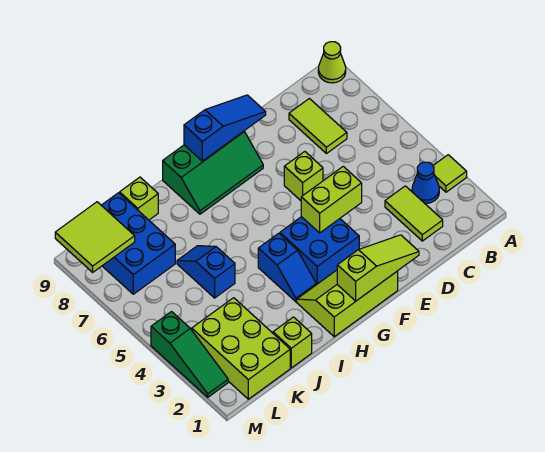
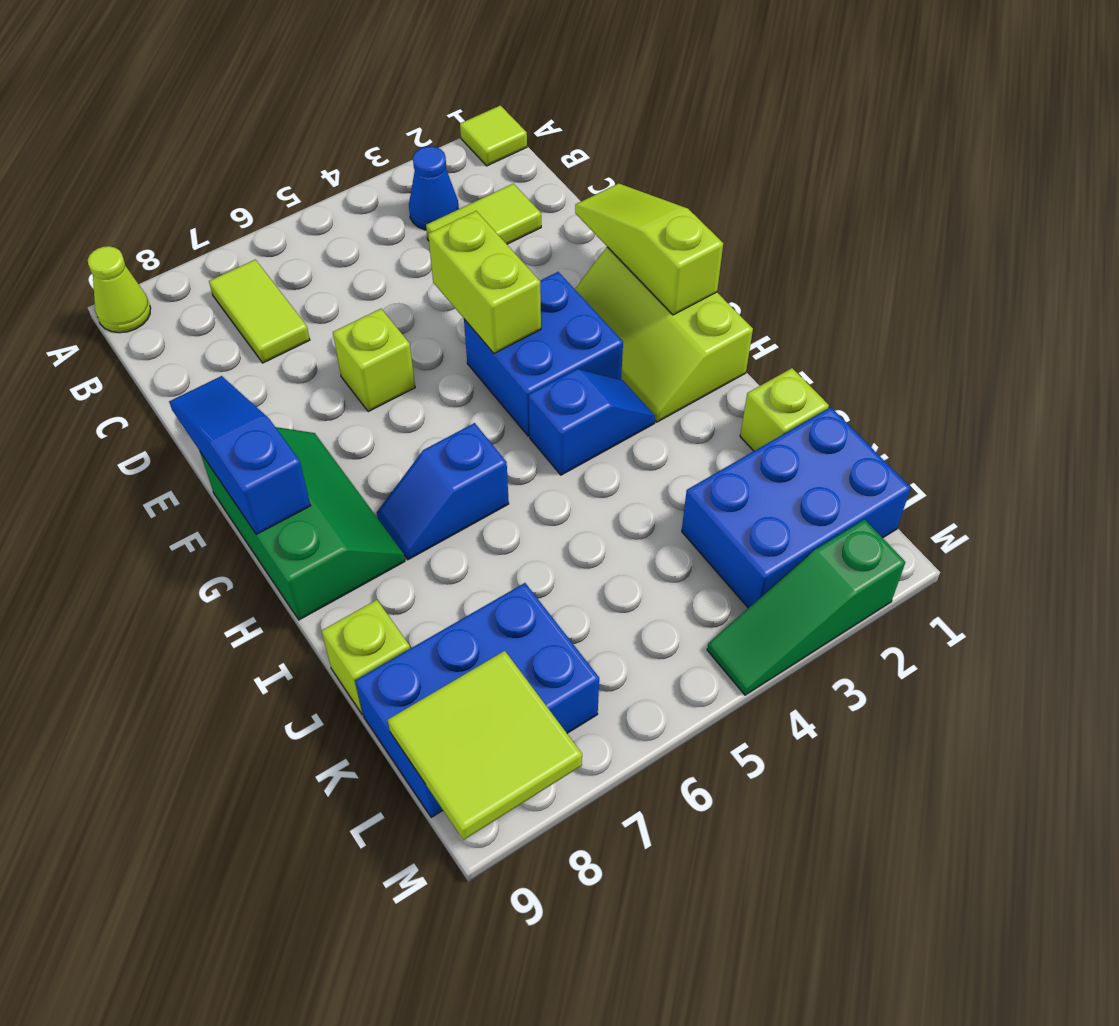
lime tile A3 level 1 -> lime tile A1 level 1
lime tile C7:C8 level 1 -> lime tile B7:C7 level 1
blue slope J5:J6 level 1 top 5 -> blue slope H6:H7 level 1 top 6
lime brick K1:L3 level 1 -> blue brick K1:L3 level 1
green slope M2:M4 level 1 top 4 -> green slope M2:M4 level 1 top 2

